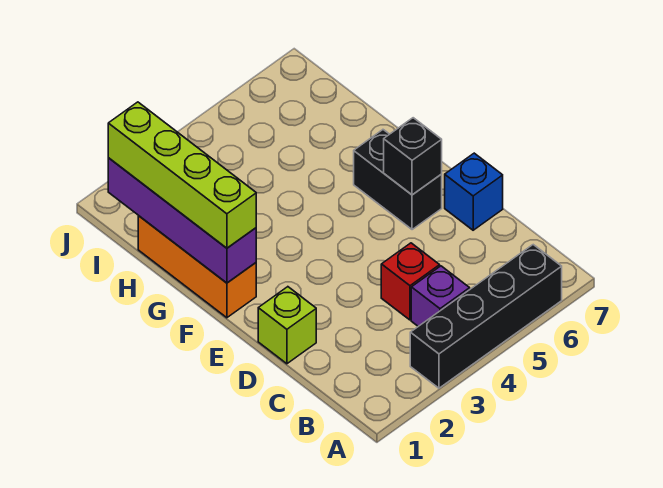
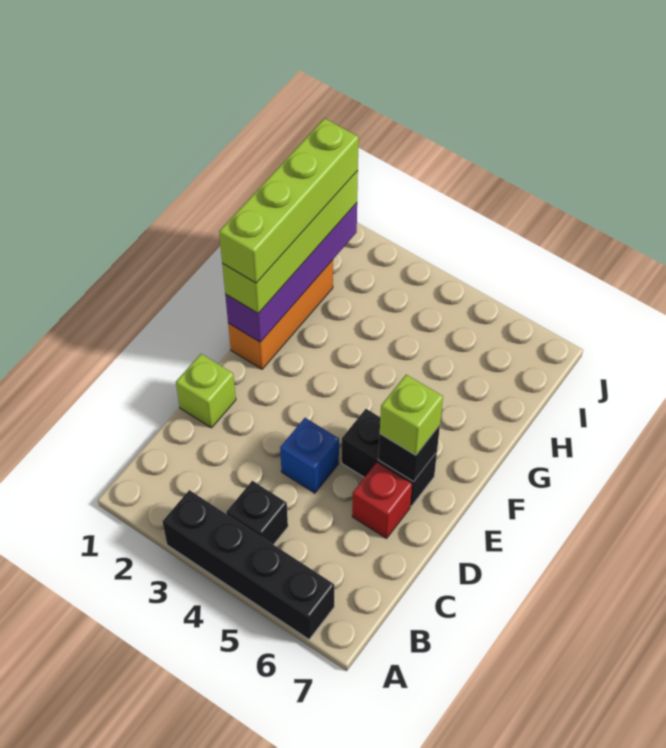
purple brick B4 level 1 -> black brick B4 level 1
red brick C4 level 1 -> red brick D6 level 1
blue brick D7 level 1 -> blue brick D4 level 1
black brick E6:F6 level 1 -> black brick E5:E6 level 1
none -> lime brick E6 level 3
none -> lime brick F1:I1 level 4

